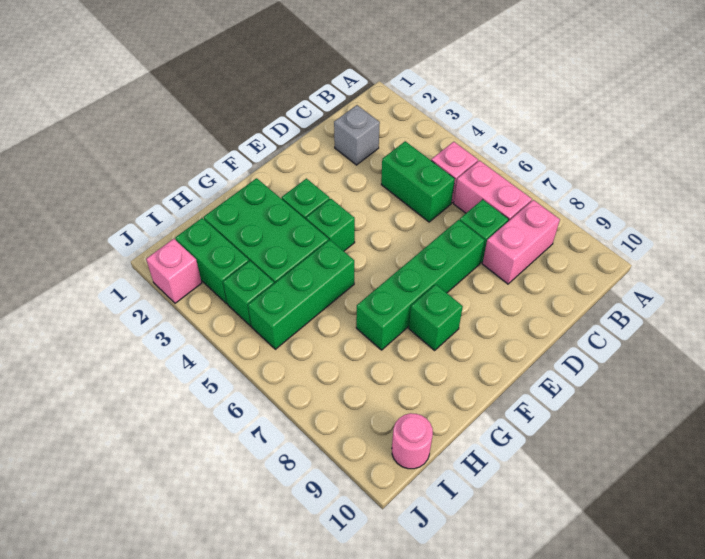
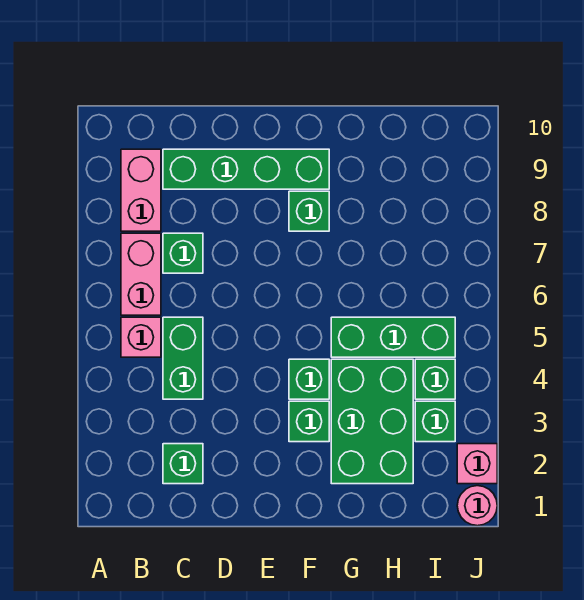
pink brick B8:C8 level 1 -> pink brick B8:B9 level 1
grey brick C2 level 1 -> green brick C2 level 1
green brick D7:G7 level 1 -> green brick C9:F9 level 1
green brick I2:I3 level 1 -> green brick I3 level 1
pink round brick I10 level 1 -> pink round brick J1 level 1

